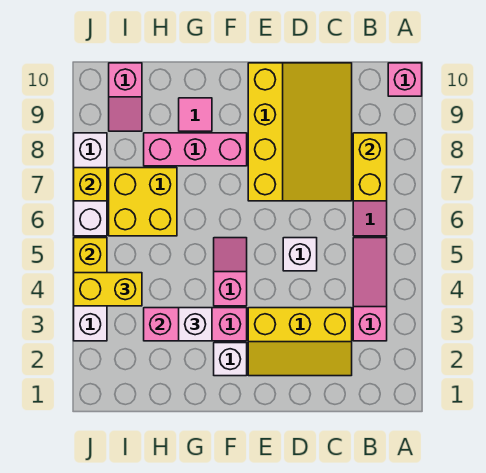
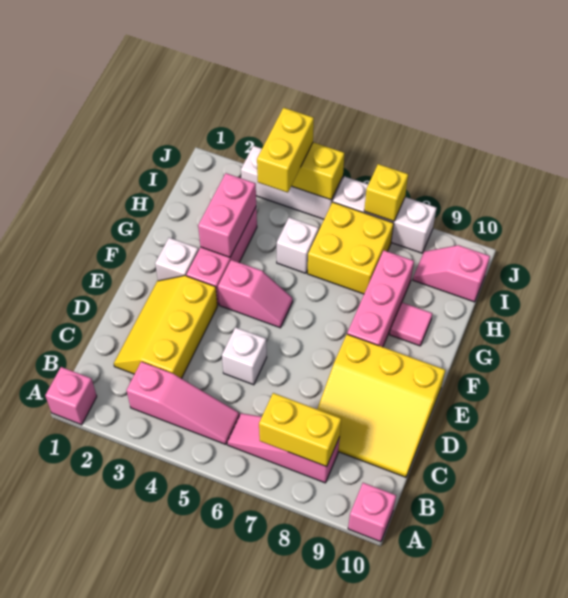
none -> pink brick A1 level 1
yellow slope C7:E10 level 1 top E -> yellow slope C8:E10 level 1 top E
white brick G3 level 3 -> white brick H5 level 1

